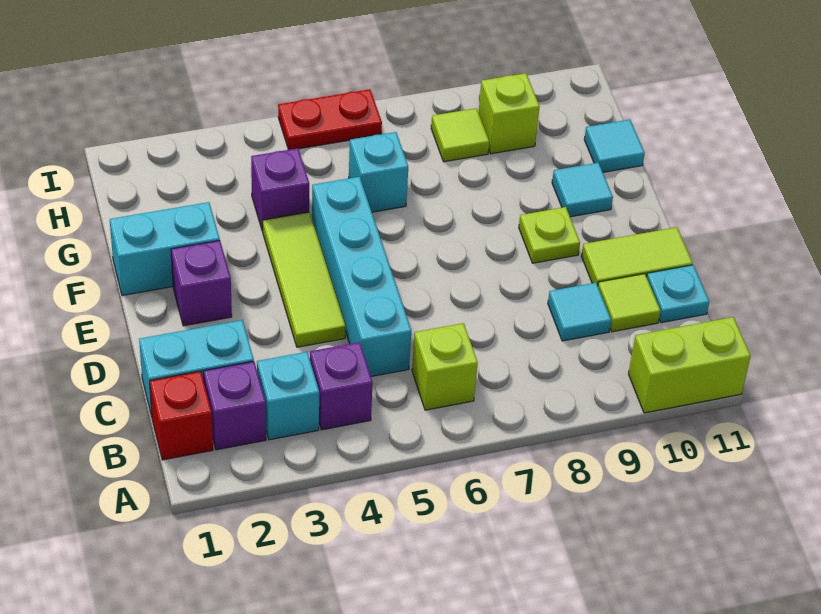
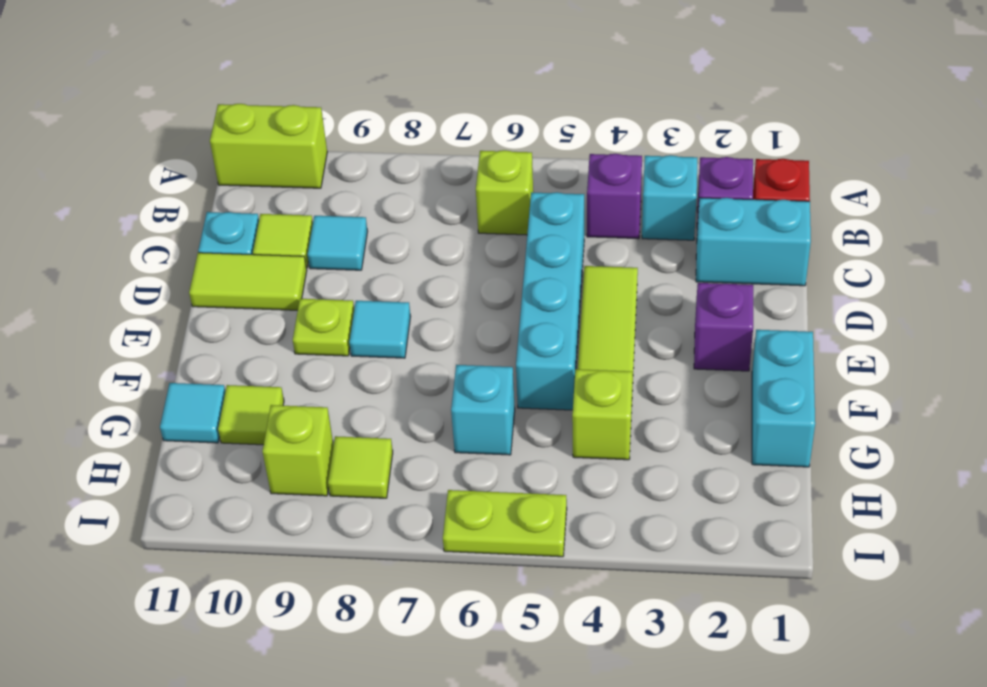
cyan brick F1:F2 level 1 -> cyan brick F1:G1 level 1
cyan tile F10 level 1 -> cyan tile E8 level 1
purple brick G4 level 1 -> lime brick G4 level 1
none -> lime tile G10 level 1
red plate I5:I6 level 1 -> lime plate I5:I6 level 1

